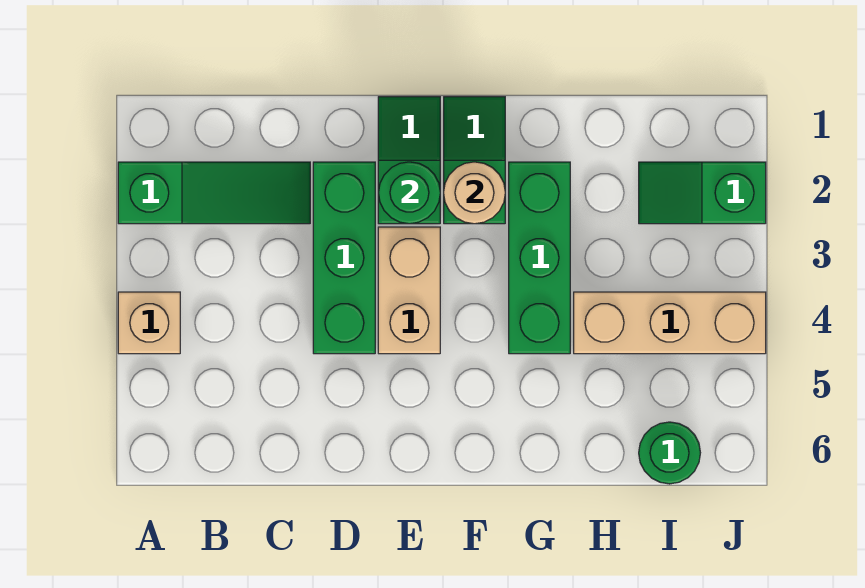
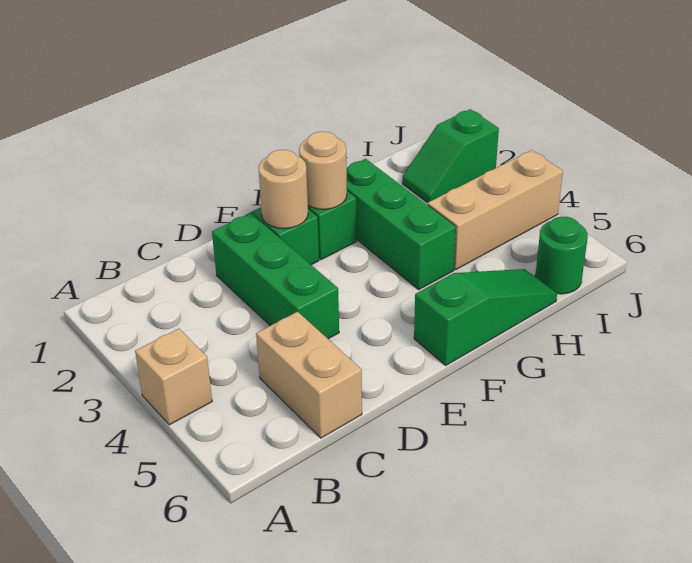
green slope A2:C2 level 1 top A -> green slope F6:H6 level 1 top F
green round brick E2 level 2 -> tan round brick E2 level 2
tan brick E3:E4 level 1 -> tan brick C5:C6 level 1

